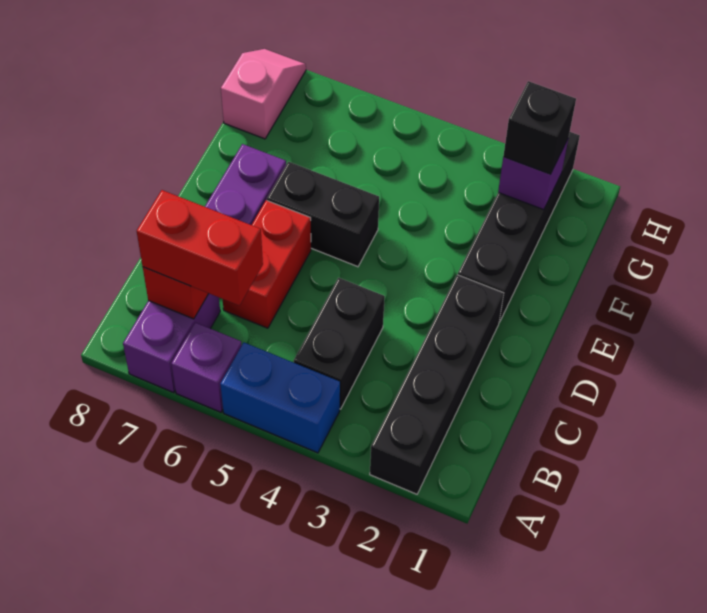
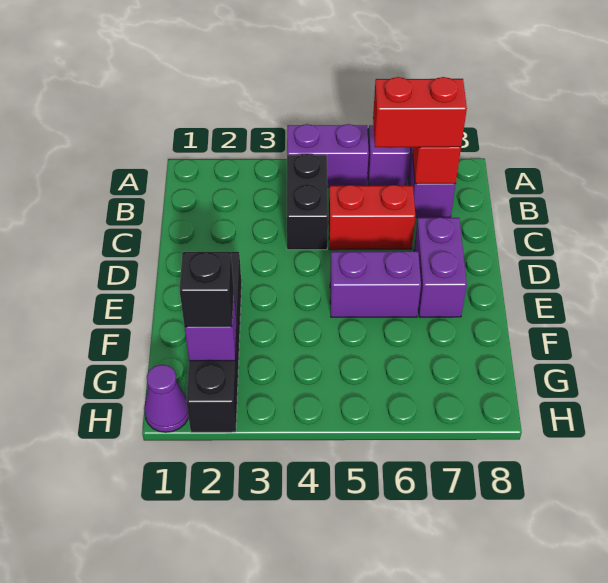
black brick A2:D2 level 1 -> none
blue brick A4:A5 level 1 -> purple brick A4:A5 level 1
red brick C6:D6 level 1 -> red brick C5:C6 level 1
black brick E5:E6 level 1 -> purple brick E5:E6 level 1
pink slope G8:H8 level 1 top G -> none
none -> purple cone H1 level 1

